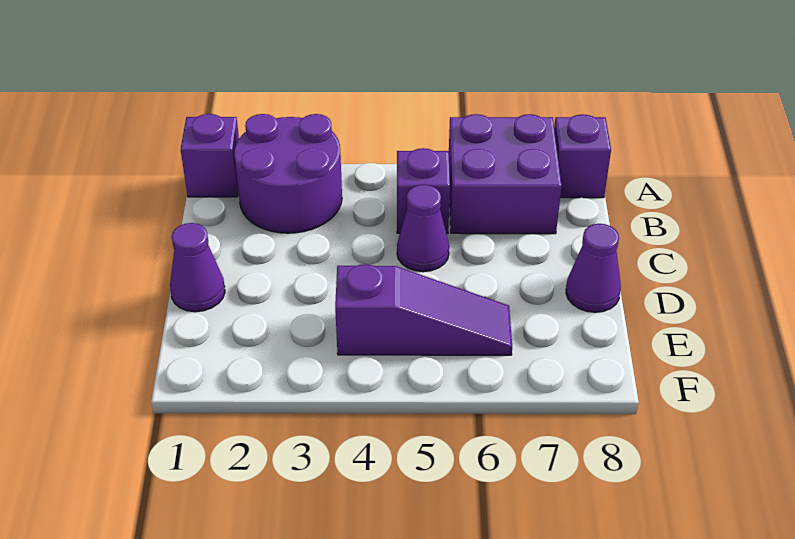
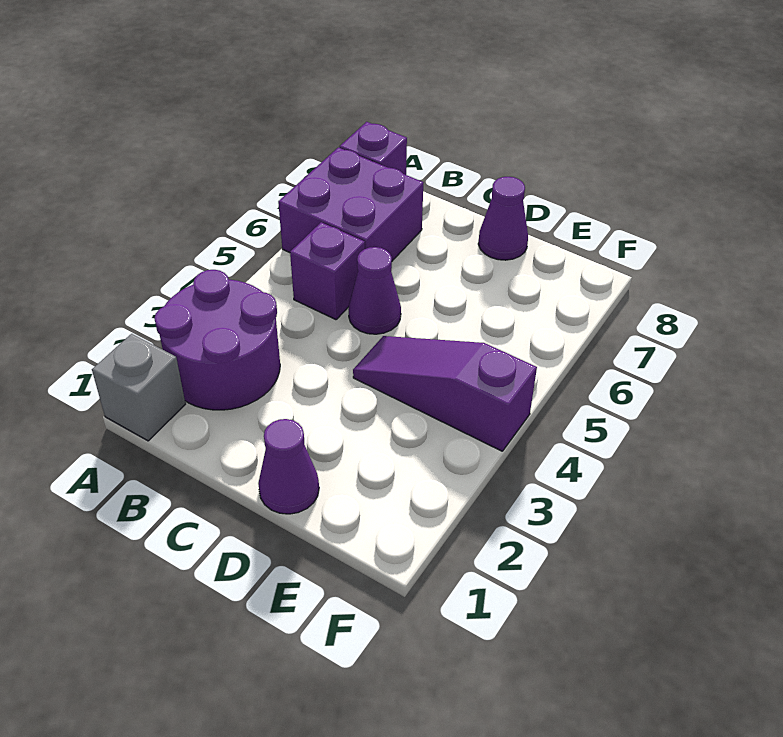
purple brick A1 level 1 -> grey brick A1 level 1
purple slope E4:E6 level 1 top 4 -> purple slope D4:F4 level 1 top F

